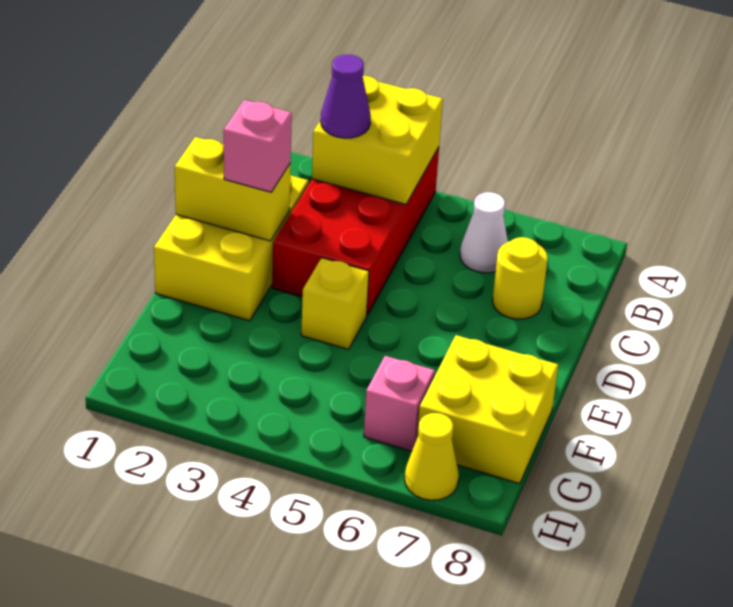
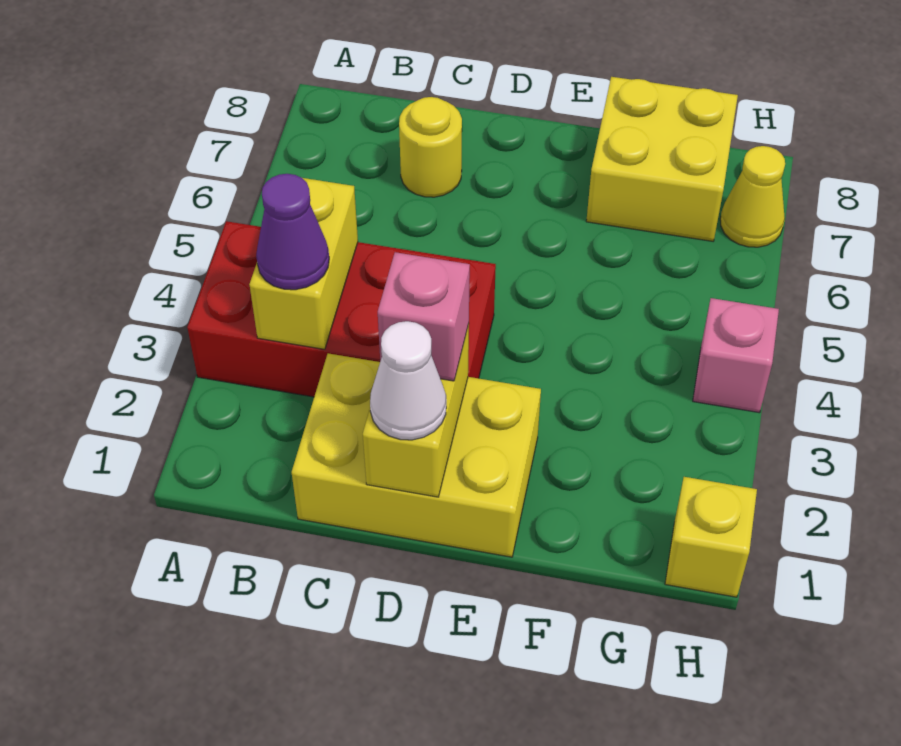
yellow brick A3:B4 level 2 -> yellow brick B3:B4 level 2
white cone B6 level 1 -> white cone D1 level 3
yellow brick E4 level 1 -> yellow brick H1 level 1
pink brick G6 level 1 -> pink brick H4 level 1

